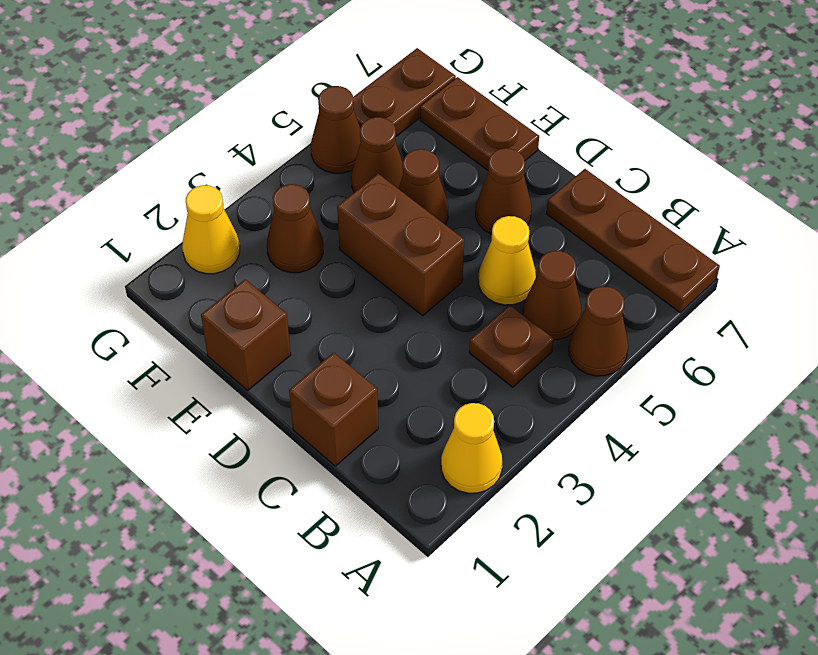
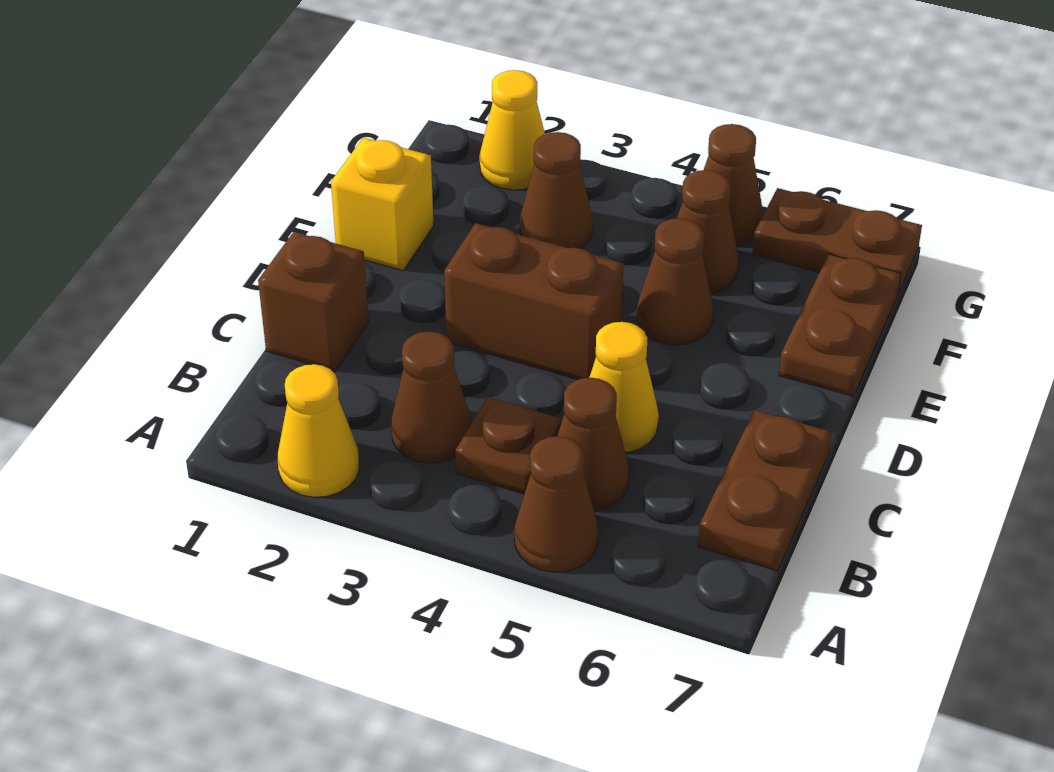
brown plate A7:C7 level 1 -> brown plate B7:C7 level 1
brown brick D4:E4 level 1 -> brown brick D3:D4 level 1
brown cone D6 level 1 -> brown cone B3 level 1
brown brick E1 level 1 -> yellow brick E1 level 1

